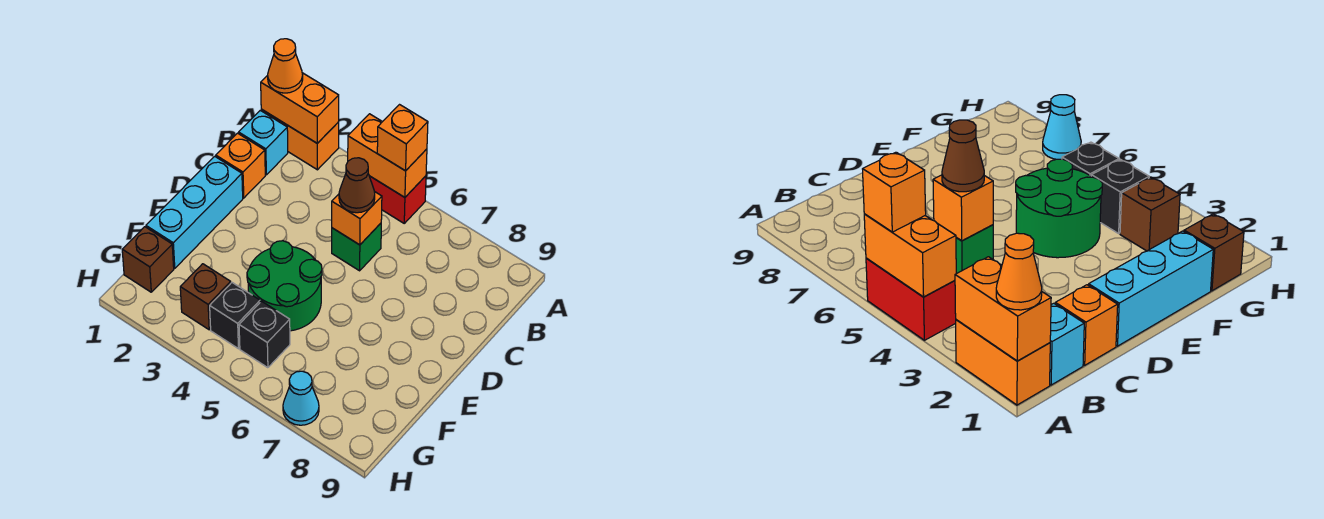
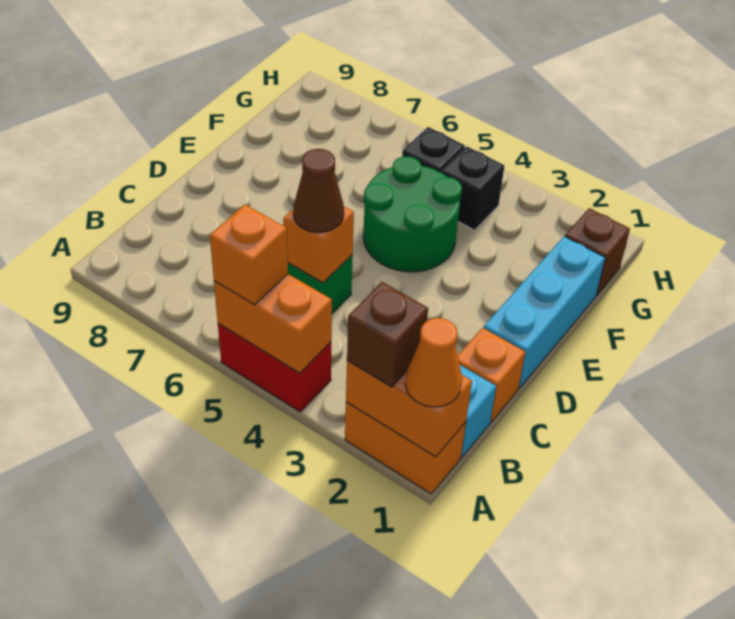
brown brick G3 level 1 -> brown brick A2 level 3
cyan cone H7 level 1 -> none

